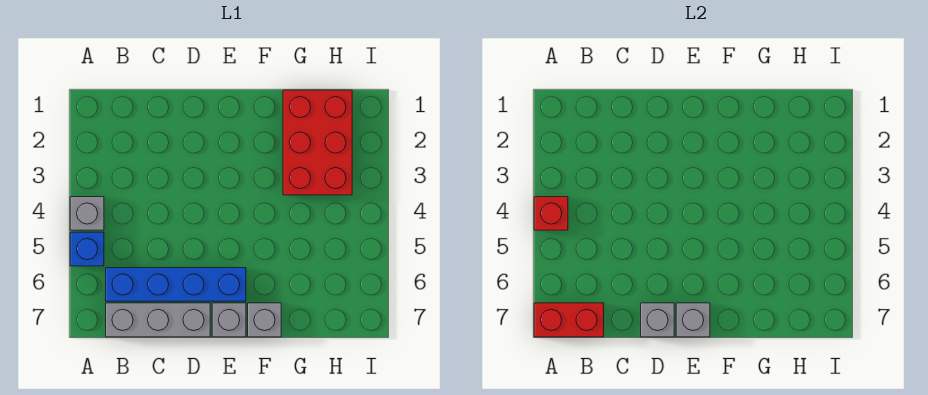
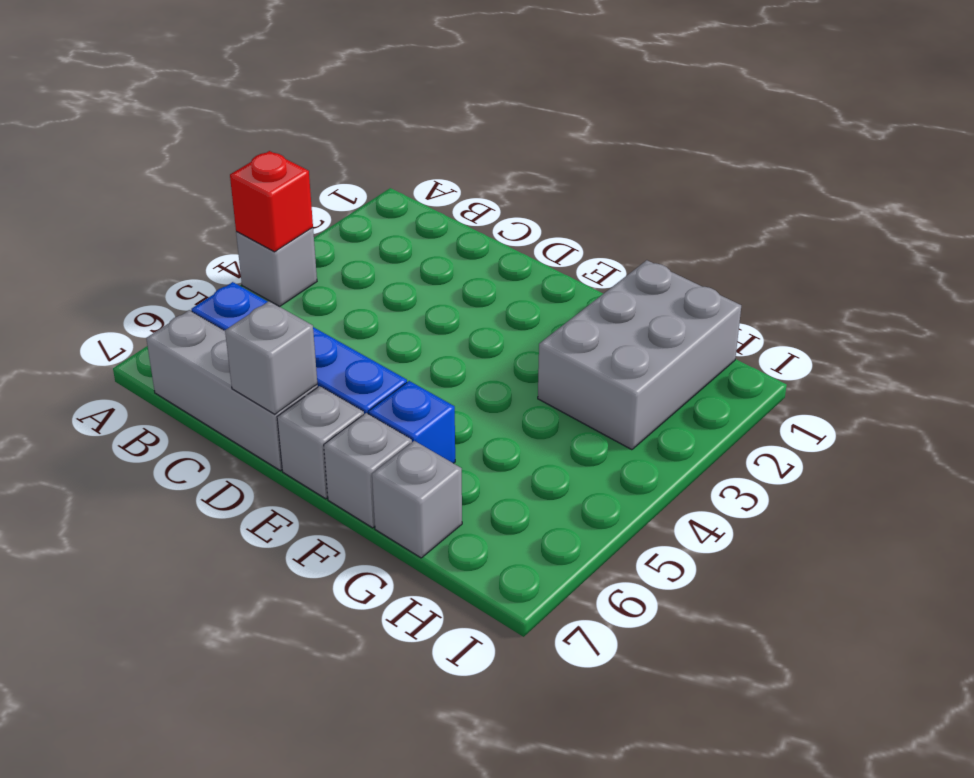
blue brick A5 level 1 -> blue brick F6 level 1
red brick A7:B7 level 2 -> none
grey brick E7 level 2 -> grey brick G7 level 1
red brick G1:H3 level 1 -> grey brick G1:H3 level 1

